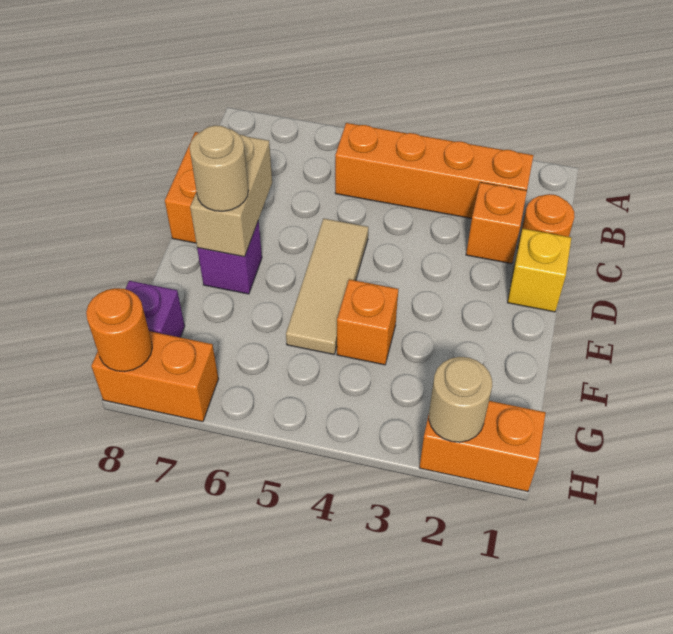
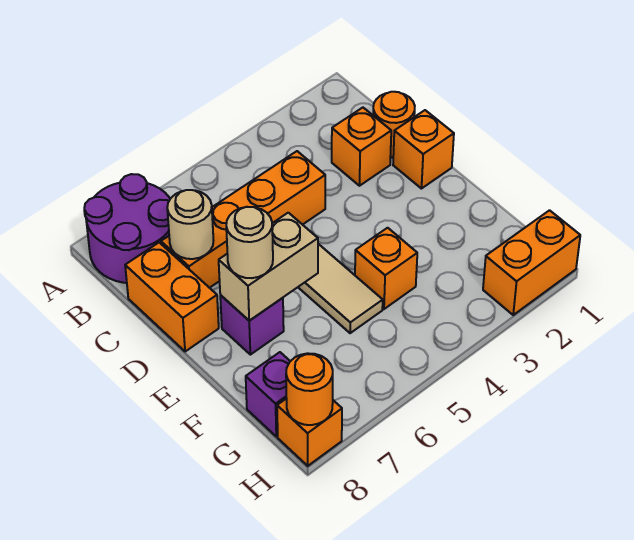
none -> purple round brick A7:B8 level 1
orange brick B2:B5 level 1 -> orange brick C4:C7 level 1
yellow brick D1 level 1 -> orange brick D1 level 1
tan brick D7:E7 level 2 -> tan brick E6:E7 level 2
tan round brick H2 level 2 -> tan round brick C7 level 2
orange brick H7:H8 level 1 -> orange brick H8 level 1

